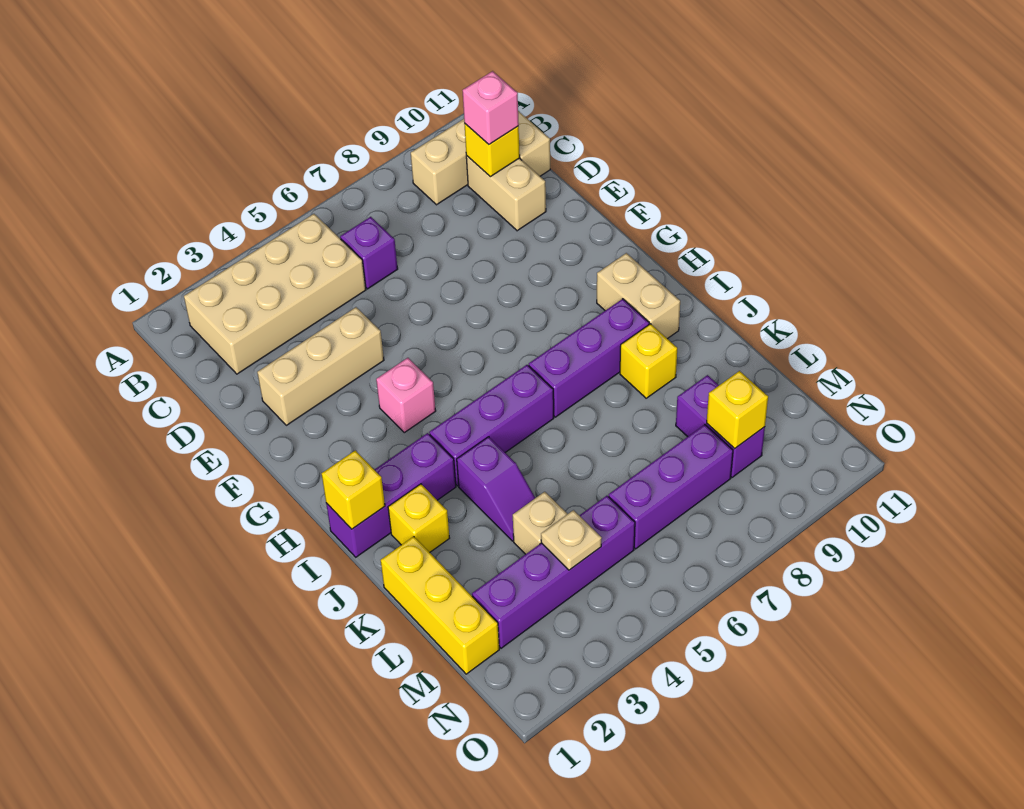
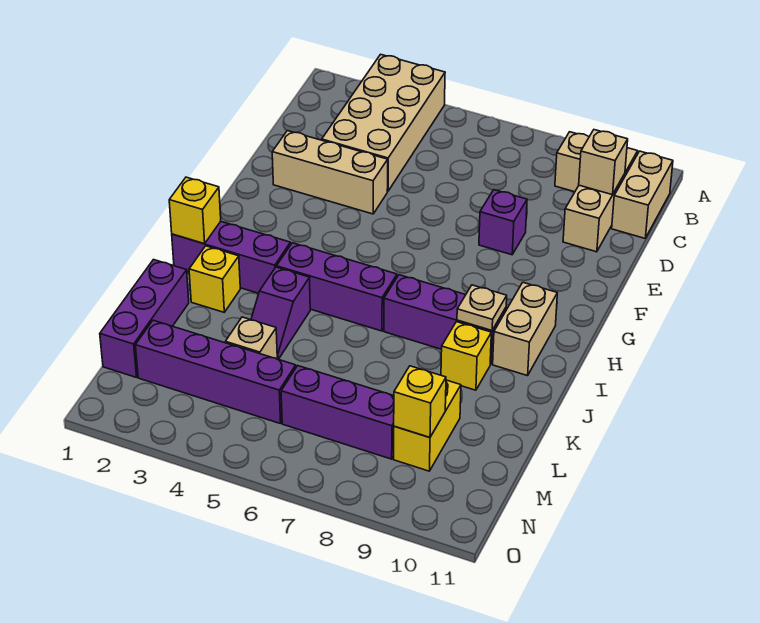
tan brick B2:C5 level 1 -> tan brick A3:D4 level 1
purple brick C6 level 1 -> purple brick E8 level 1
yellow brick C10 level 2 -> tan brick C10 level 2
pink brick C10 level 3 -> none
pink brick G4 level 1 -> none
yellow brick K1:M1 level 1 -> purple brick K1:M1 level 1
purple brick L9:M9 level 1 -> yellow brick L9:M9 level 1
tan plate M4 level 2 -> tan plate I9 level 2

